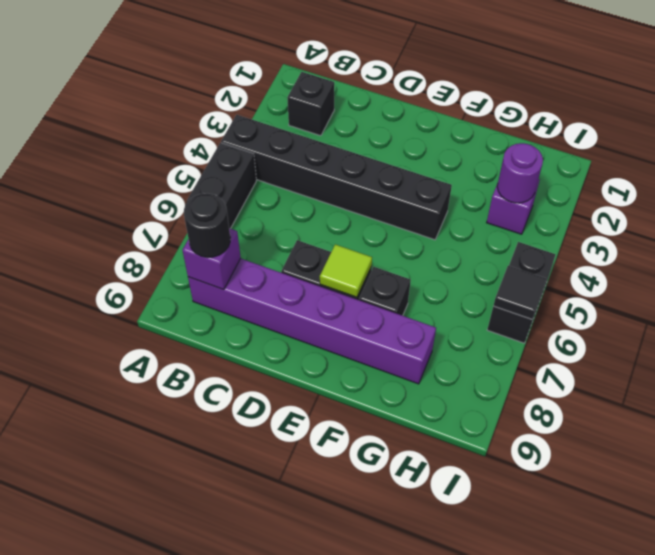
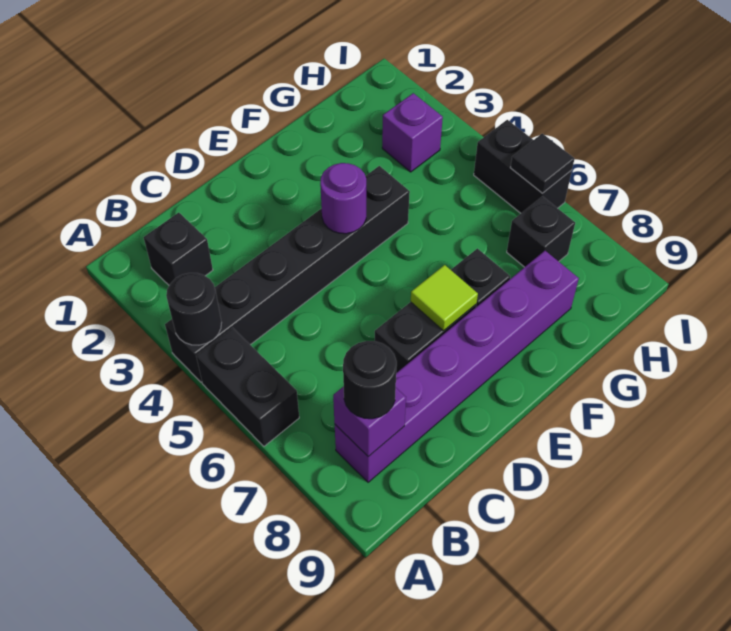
none -> black round brick A4 level 2
purple round brick H3 level 2 -> purple round brick E4 level 2
none -> black brick H7 level 1

